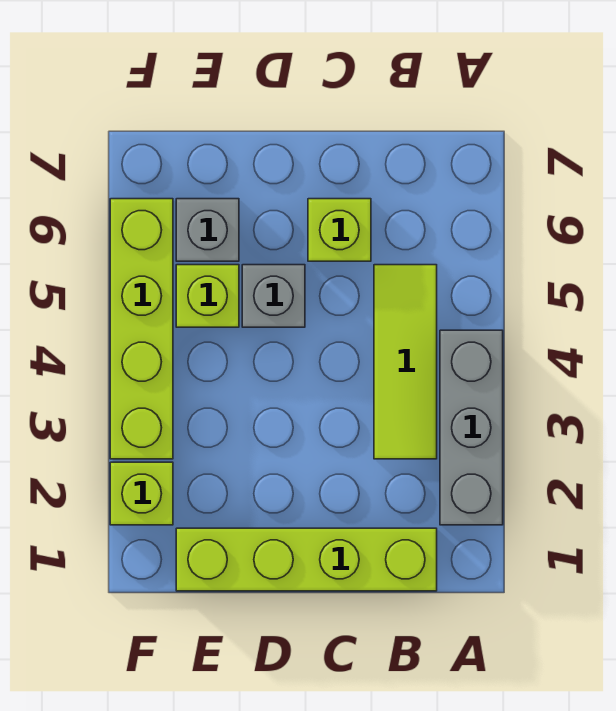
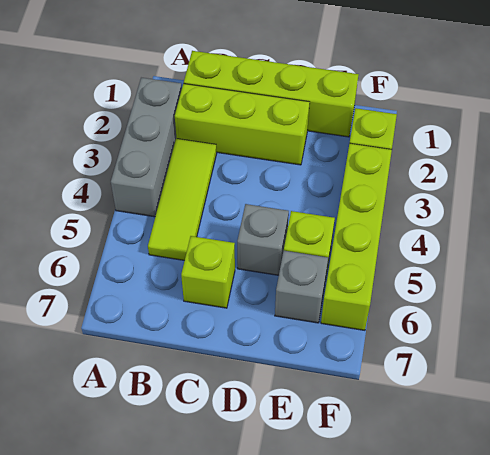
none -> lime brick B2:D2 level 1

